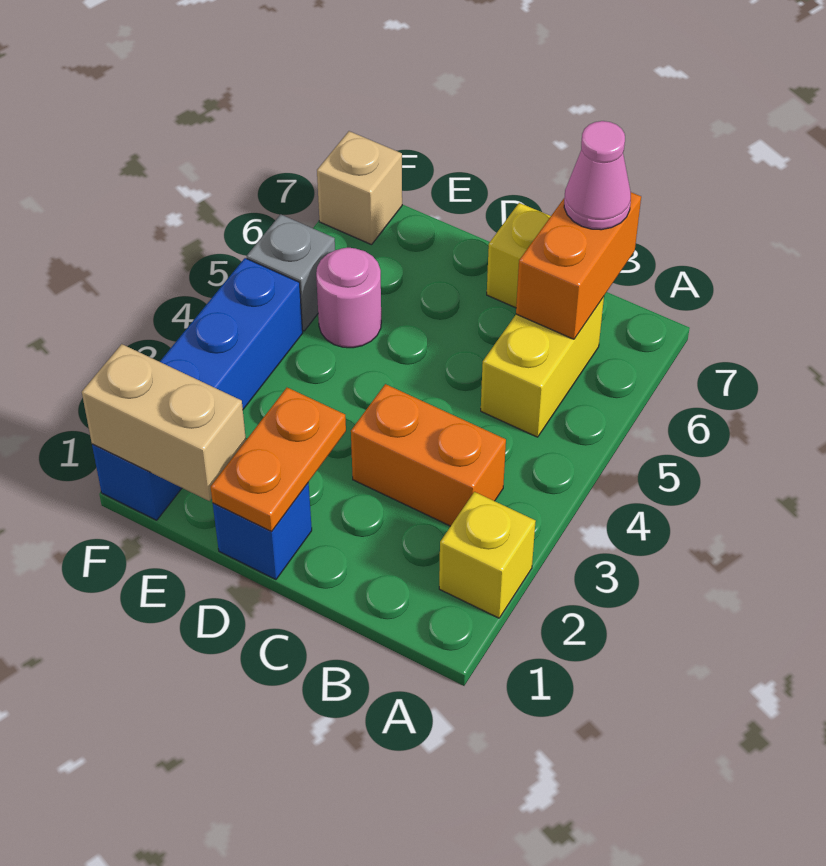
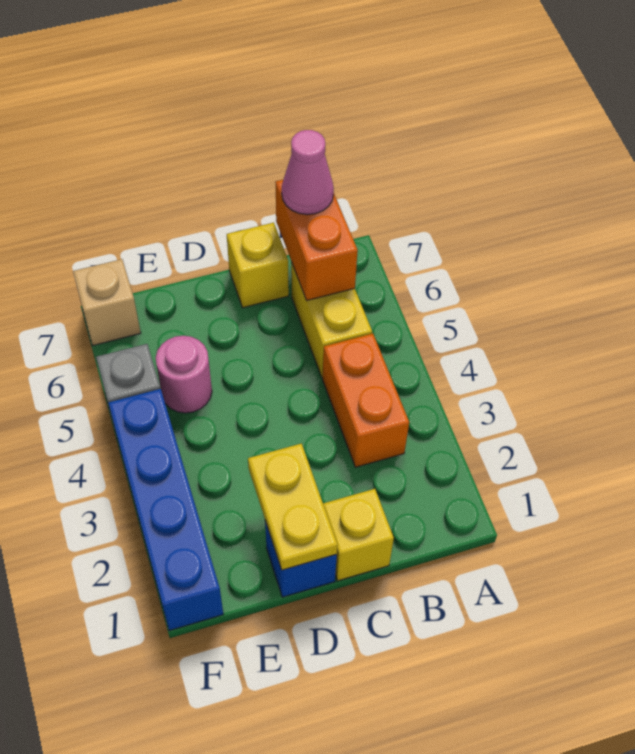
yellow brick A2 level 1 -> yellow brick C1 level 1
orange brick B3:C3 level 1 -> orange brick B3:B4 level 1
orange plate D1:D2 level 2 -> yellow plate D1:D2 level 2
tan brick E1:F1 level 2 -> none

